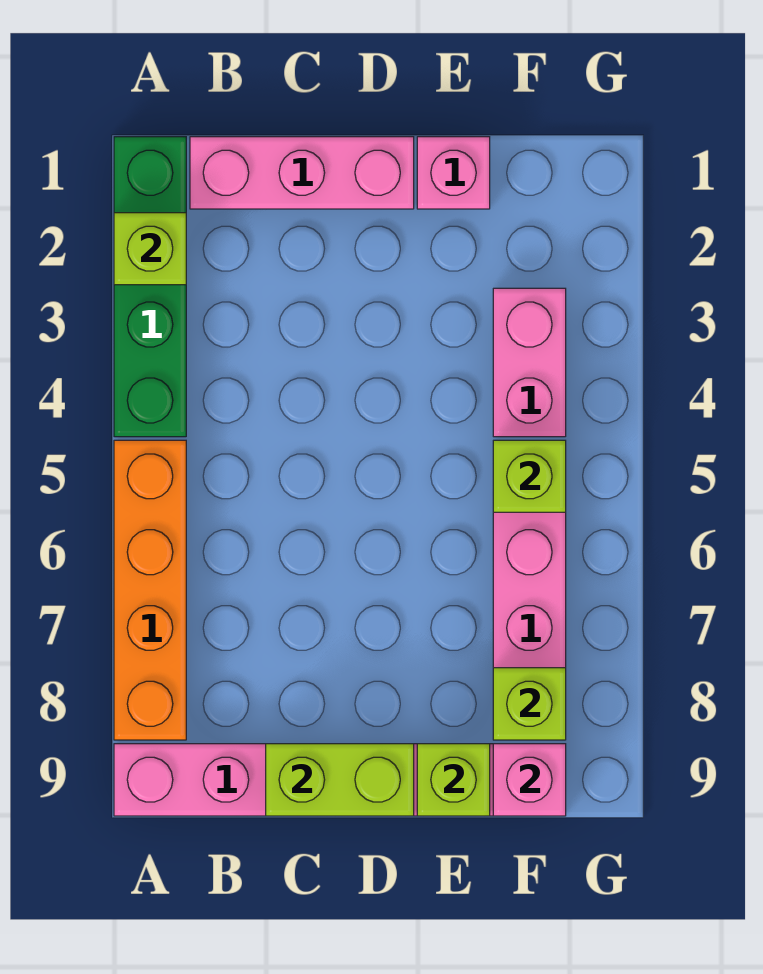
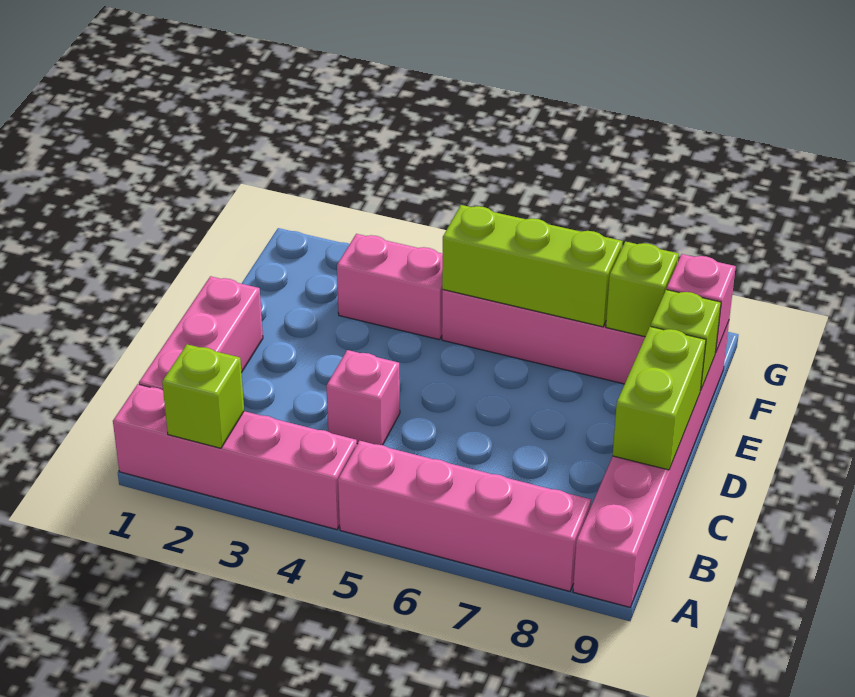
green brick A1:A4 level 1 -> pink brick A1:A4 level 1
orange brick A5:A8 level 1 -> pink brick A5:A8 level 1
pink brick E1 level 1 -> pink brick C4 level 1
lime brick F5 level 2 -> lime brick F5:F7 level 2

